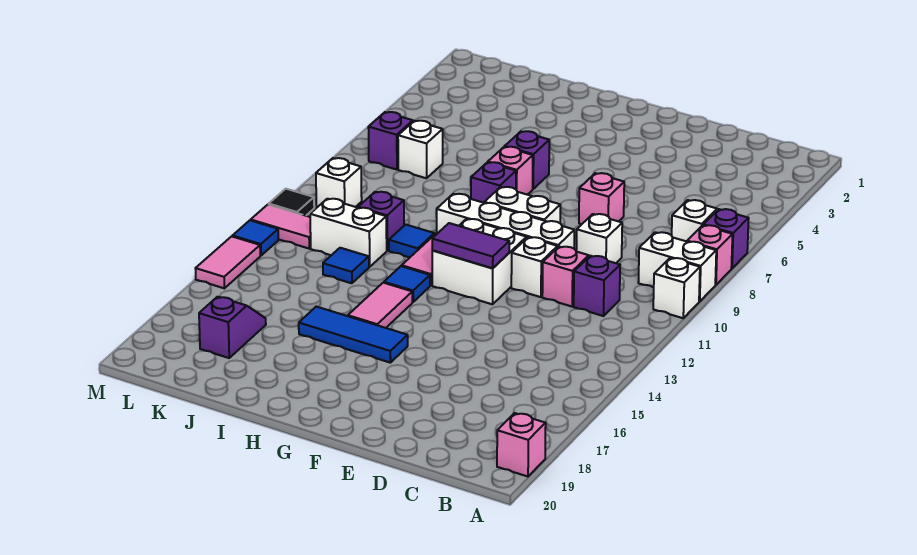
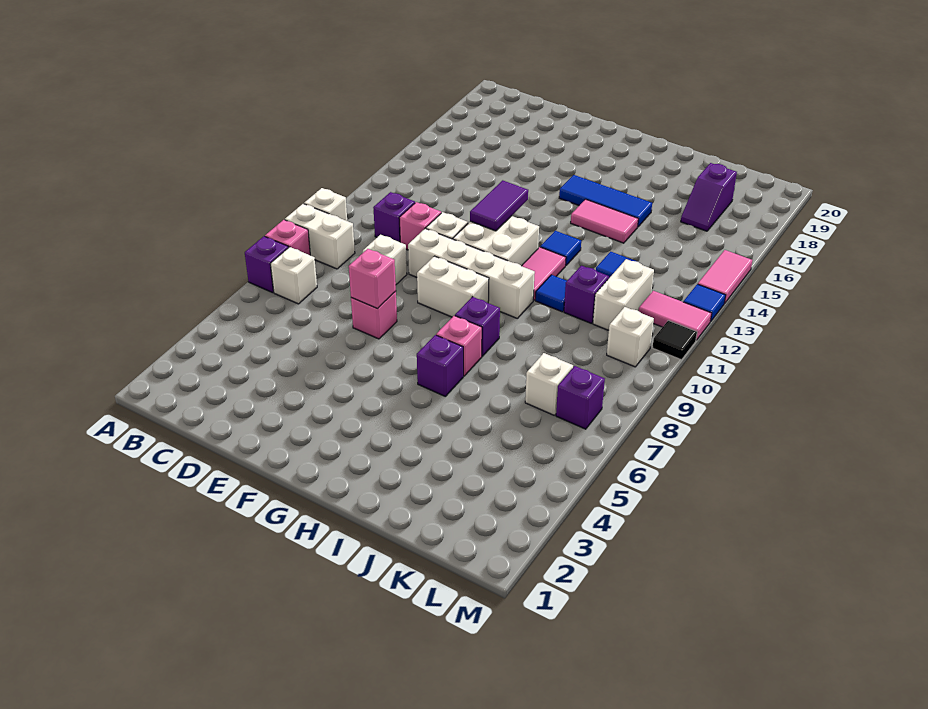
pink brick A19 level 1 -> pink brick E7 level 2
purple tile F12:G12 level 2 -> purple tile F12:F13 level 2
pink tile H14:H15 level 1 -> pink tile H15:I15 level 1
white brick J12:K12 level 1 -> white brick K11:K12 level 1

